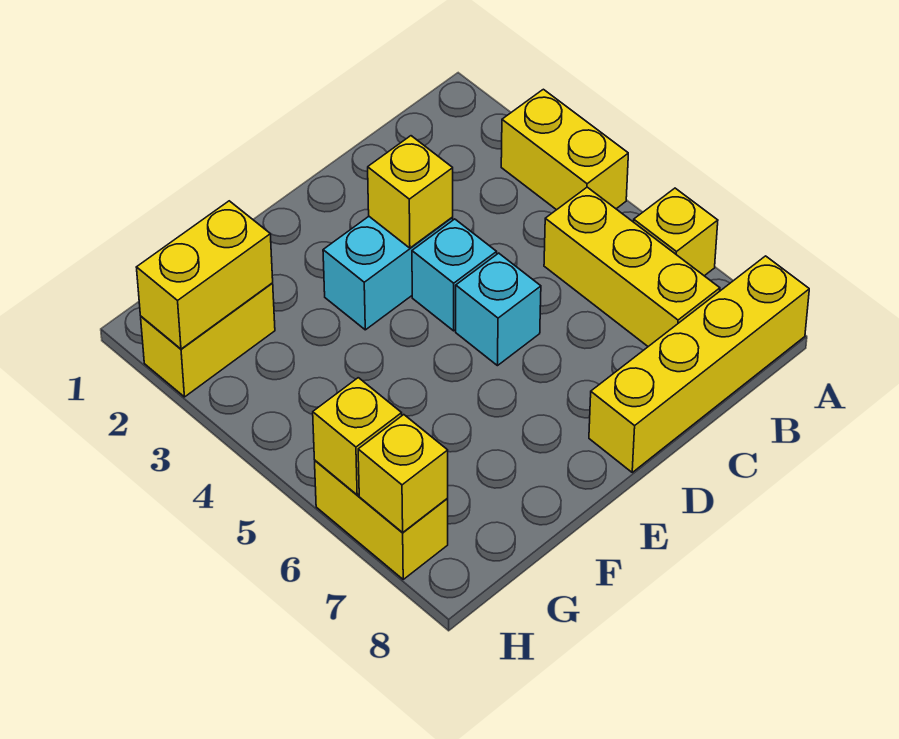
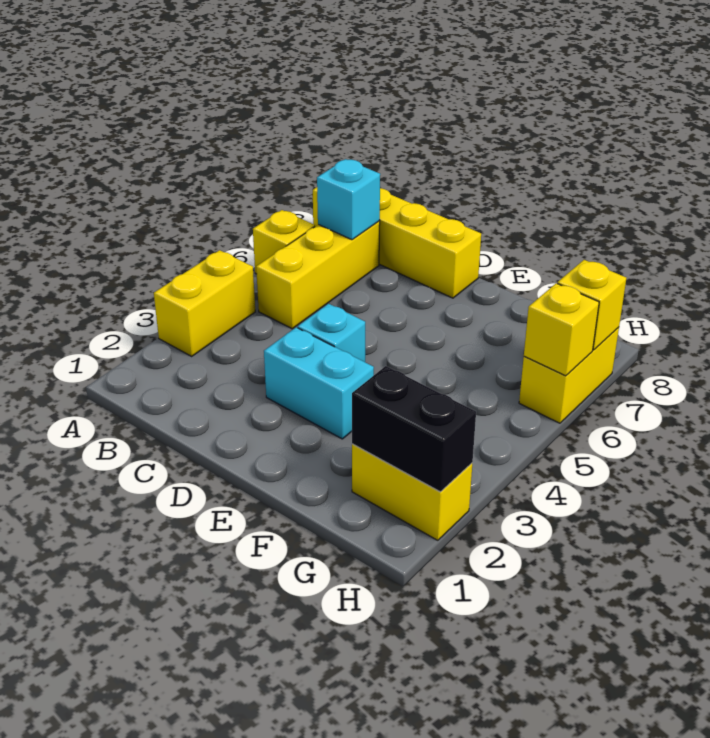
yellow brick D3 level 2 -> none
cyan brick D5 level 1 -> cyan brick B7 level 2
yellow brick G2:H2 level 2 -> black brick G2:H2 level 2

